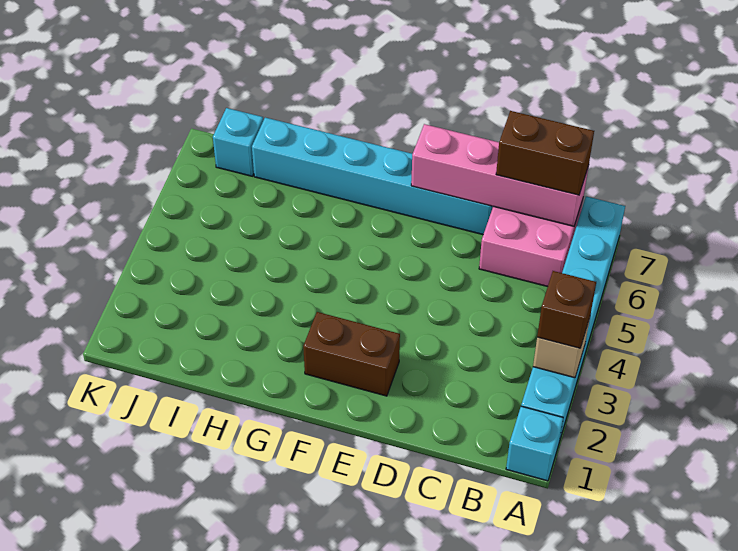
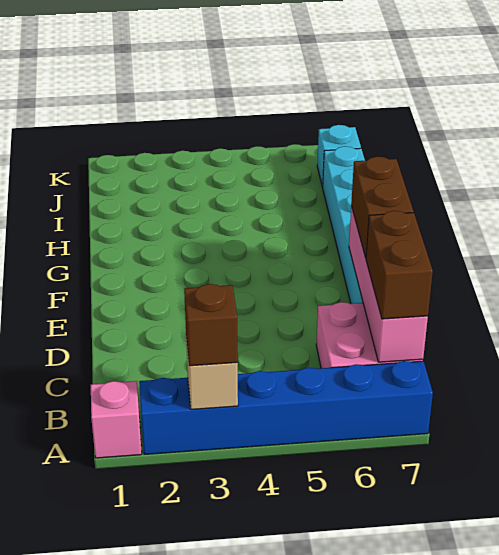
cyan brick A1 level 1 -> pink brick A1 level 1
cyan brick A2:A7 level 1 -> blue brick A2:A7 level 1
brown brick E2:F2 level 1 -> brown brick D7:E7 level 3

